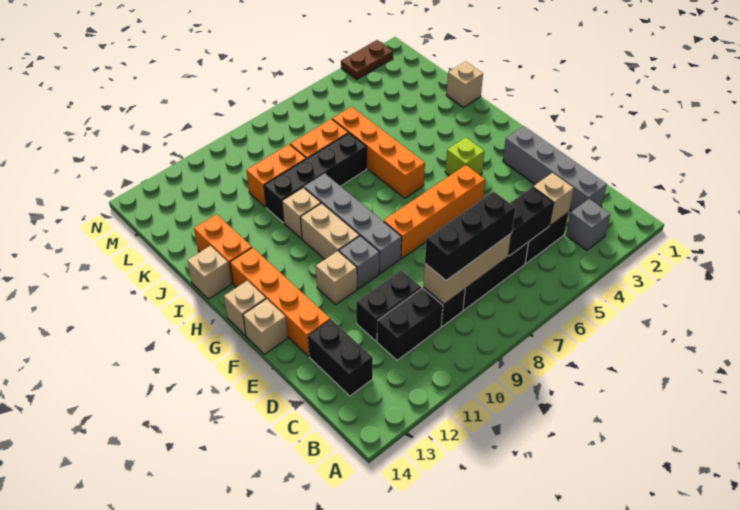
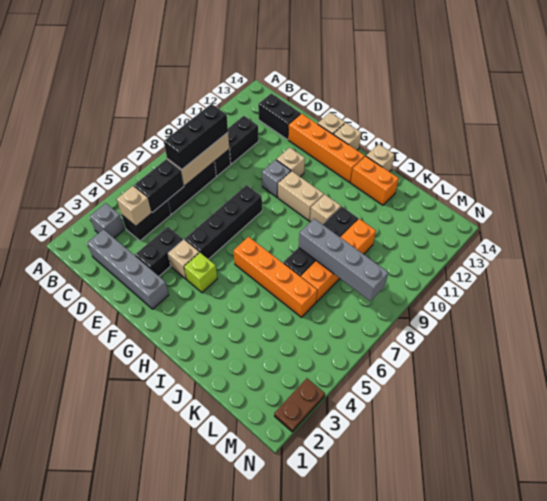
black brick D10:D11 level 1 -> black brick E3:E4 level 1
orange brick F5:F8 level 1 -> black brick F5:F8 level 1
grey brick F9:I9 level 1 -> grey brick J8:M8 level 2
tan brick J1 level 1 -> tan brick F4 level 1

